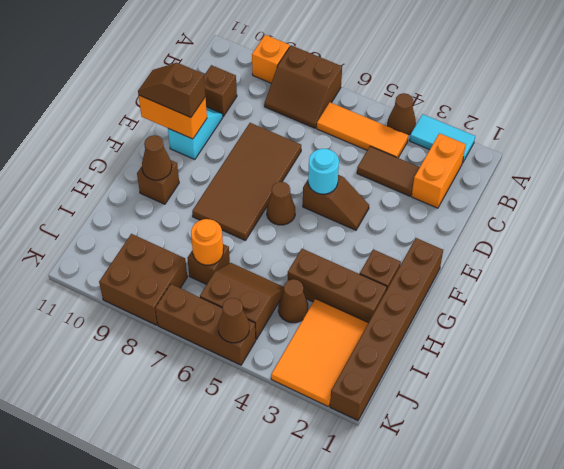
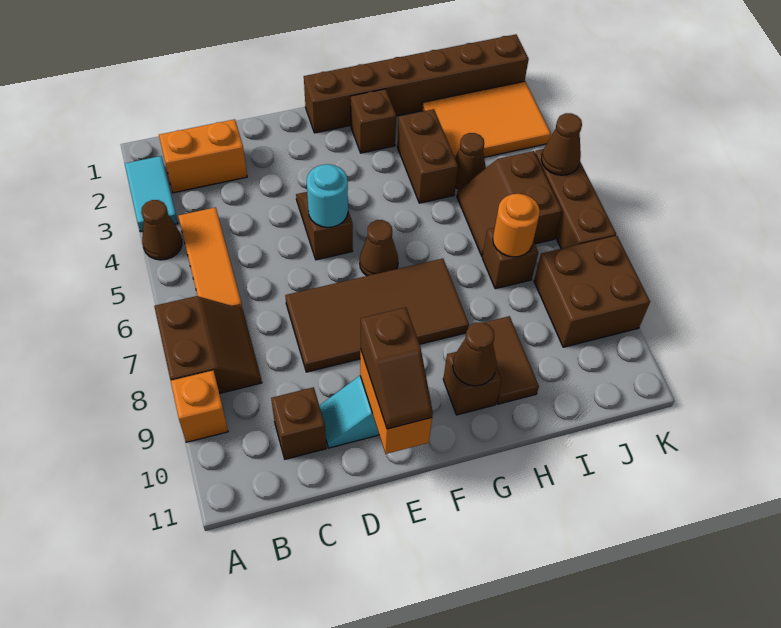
brown tile C3:C4 level 1 -> brown tile H9:H10 level 1
brown brick H2:H4 level 1 -> brown brick H3:H4 level 1

